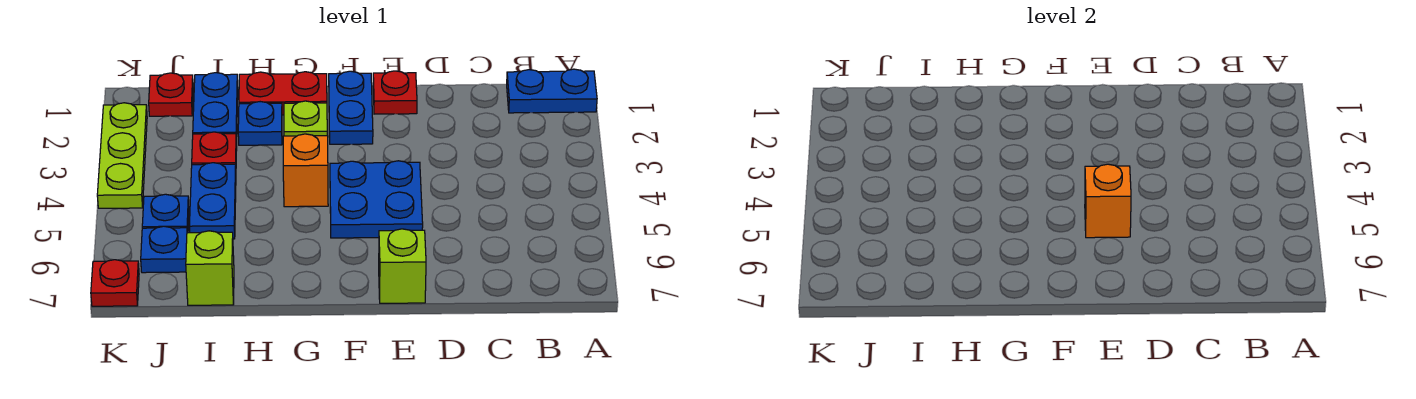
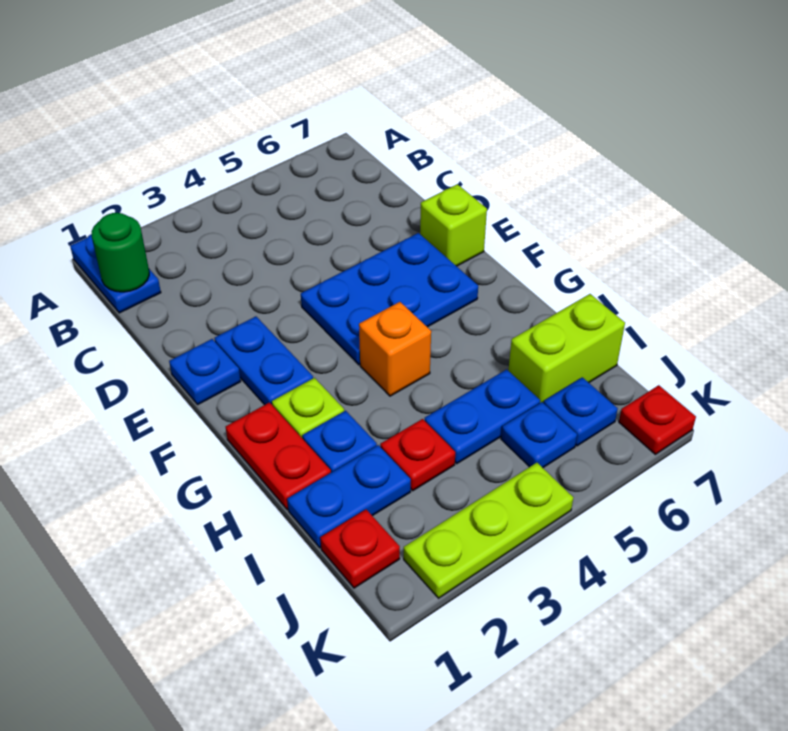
none -> green round brick B1 level 2
red plate E1 level 1 -> blue plate E1 level 1
blue plate E4:F5 level 1 -> blue plate E4:F6 level 1
orange brick E5 level 2 -> none
blue plate F1:F2 level 1 -> blue plate E2:F2 level 1
lime brick I7 level 1 -> lime brick I6:I7 level 1

